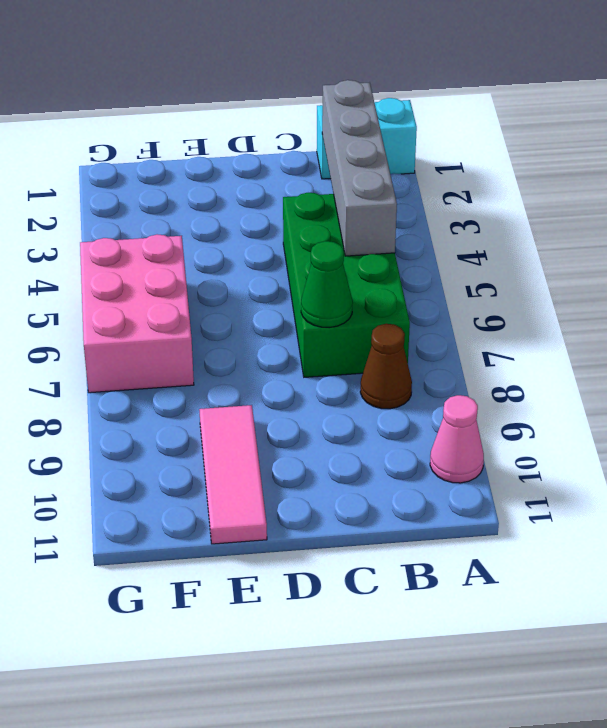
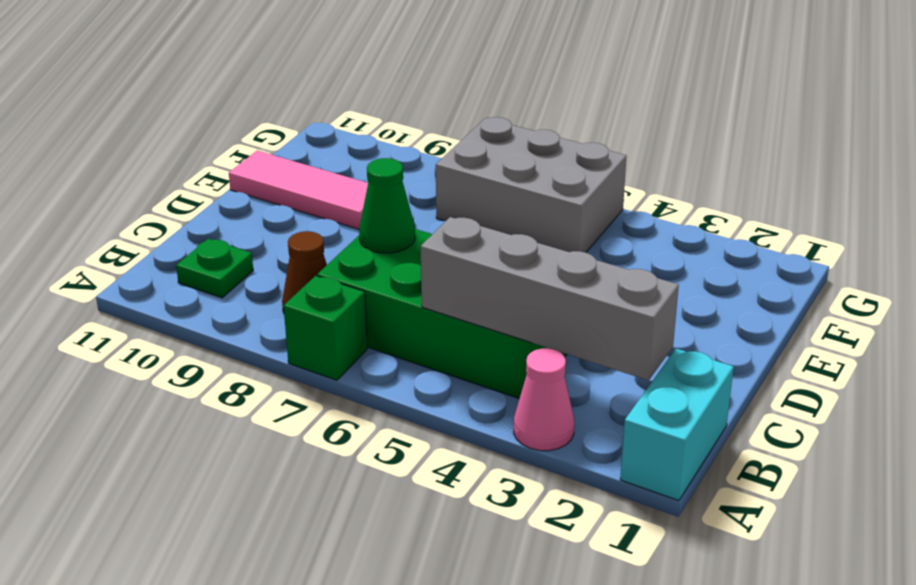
none -> green brick A7 level 1
pink cone A10 level 1 -> pink cone A3 level 1
none -> green plate B10 level 1
pink brick F5:G7 level 1 -> grey brick F5:G7 level 1

